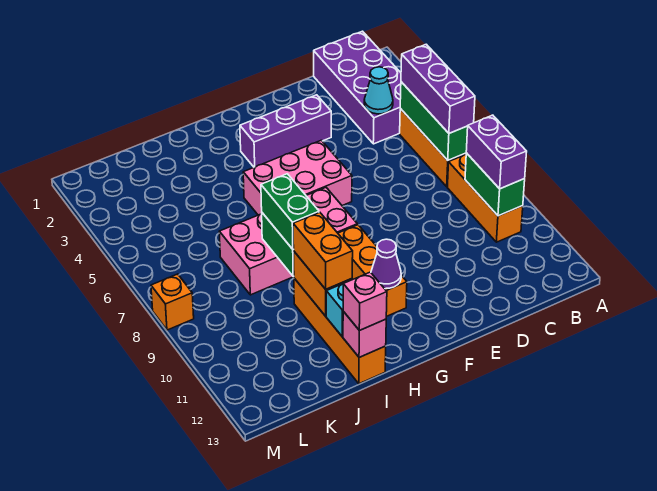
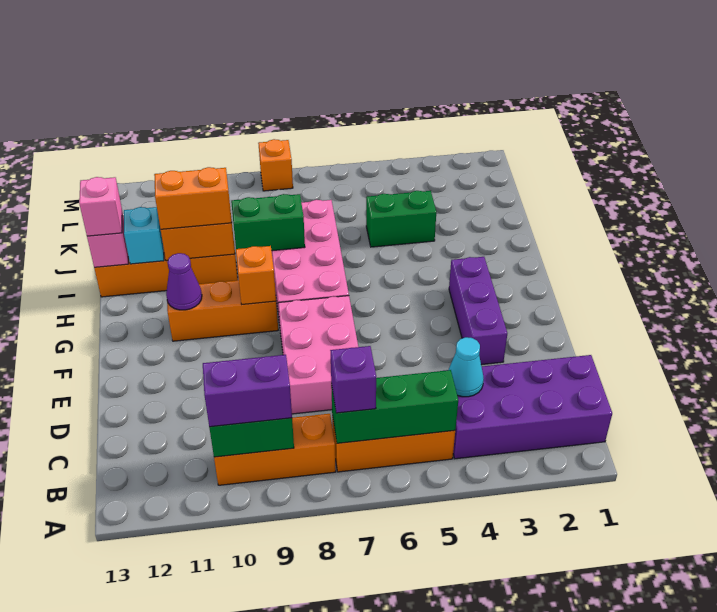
purple brick B5:B7 level 3 -> purple brick B7 level 3
pink brick F5:H6 level 1 -> pink brick D7:F8 level 1
none -> orange brick G9 level 2
green brick I8:I9 level 3 -> green brick J4:J5 level 1

